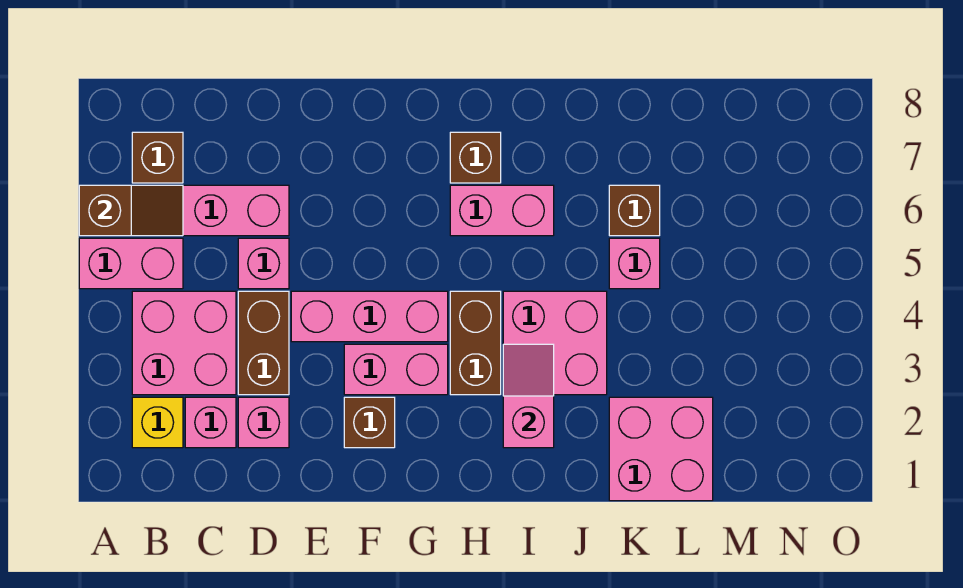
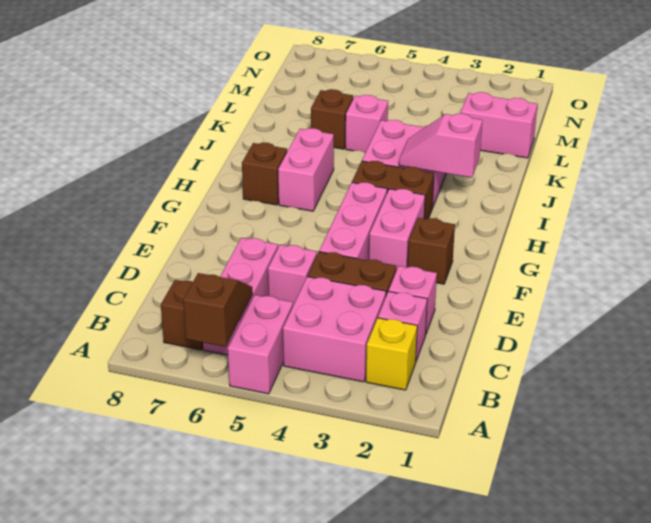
pink brick K1:L2 level 1 -> pink brick L1:L2 level 1

